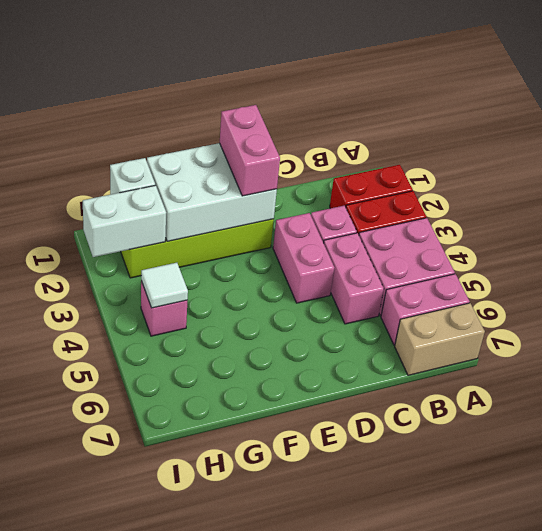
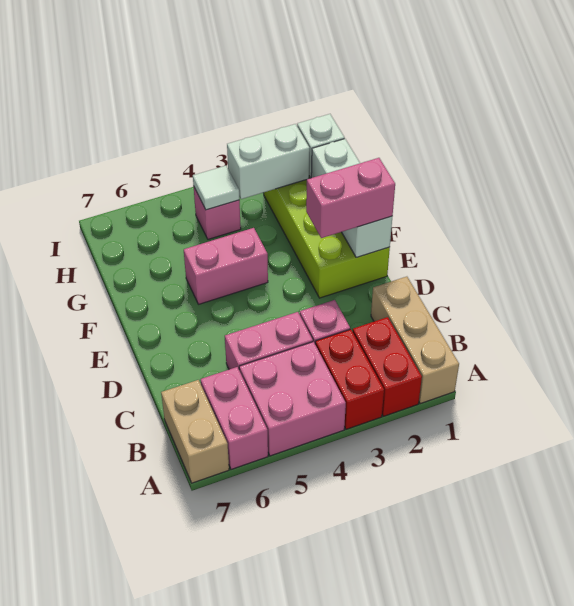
none -> tan brick A1:C1 level 1
pink brick D3:D4 level 1 -> pink brick F4:F5 level 1
white brick E1:G2 level 2 -> white brick E1:G1 level 2
white brick H2:I2 level 2 -> white brick H2:H3 level 2

